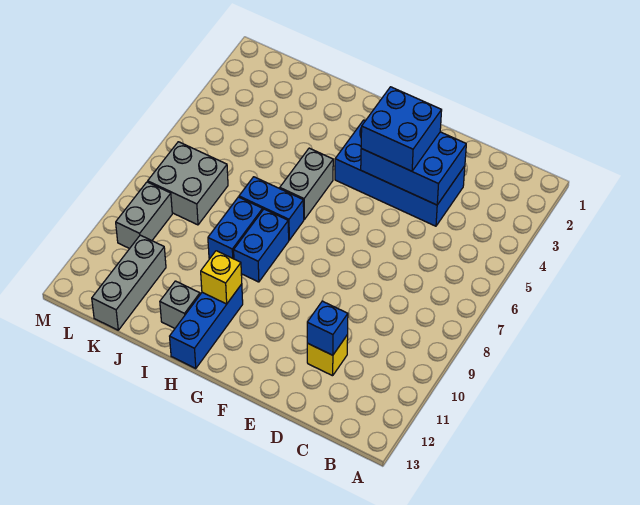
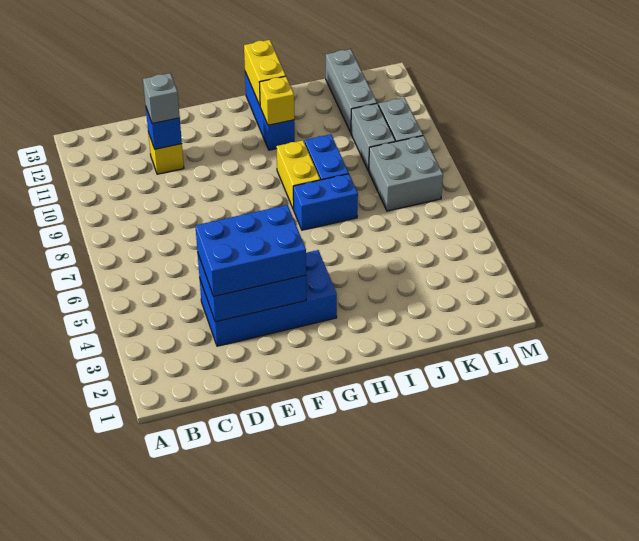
blue brick E3:F4 level 3 -> blue brick D3:F4 level 3
grey brick H5:H6 level 1 -> grey brick K9:K10 level 1
blue brick H8:H9 level 1 -> yellow brick H8:H9 level 1
none -> yellow brick H12:H13 level 2
grey brick I12 level 1 -> grey brick D11 level 3

